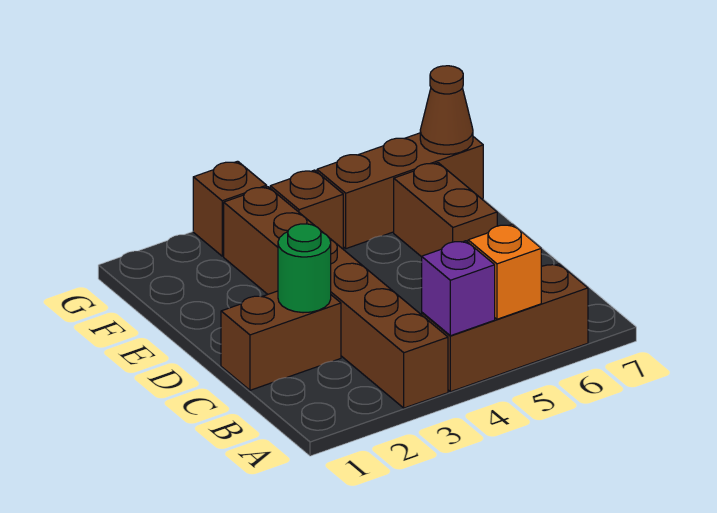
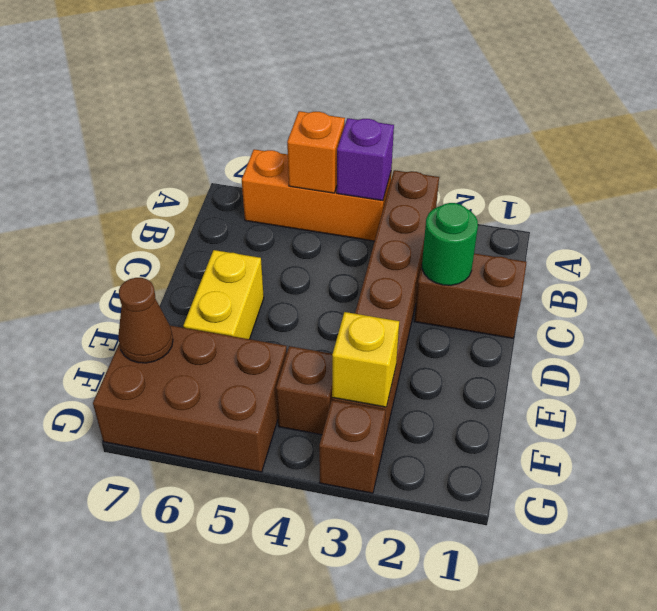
brown brick A4:A6 level 1 -> orange brick A4:A6 level 1
brown brick D6:E6 level 1 -> yellow brick D6:E6 level 1
none -> yellow brick F3 level 2
brown brick F5:F7 level 1 -> brown brick F5:G7 level 1

